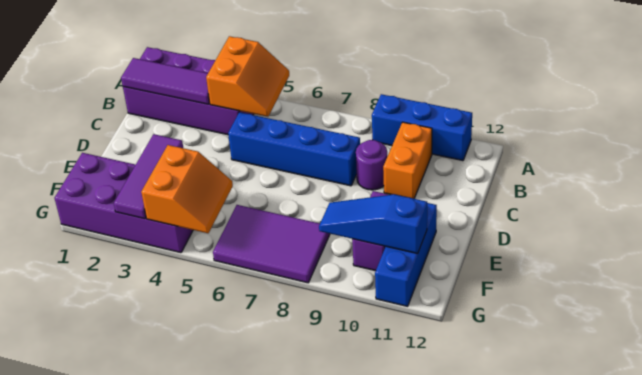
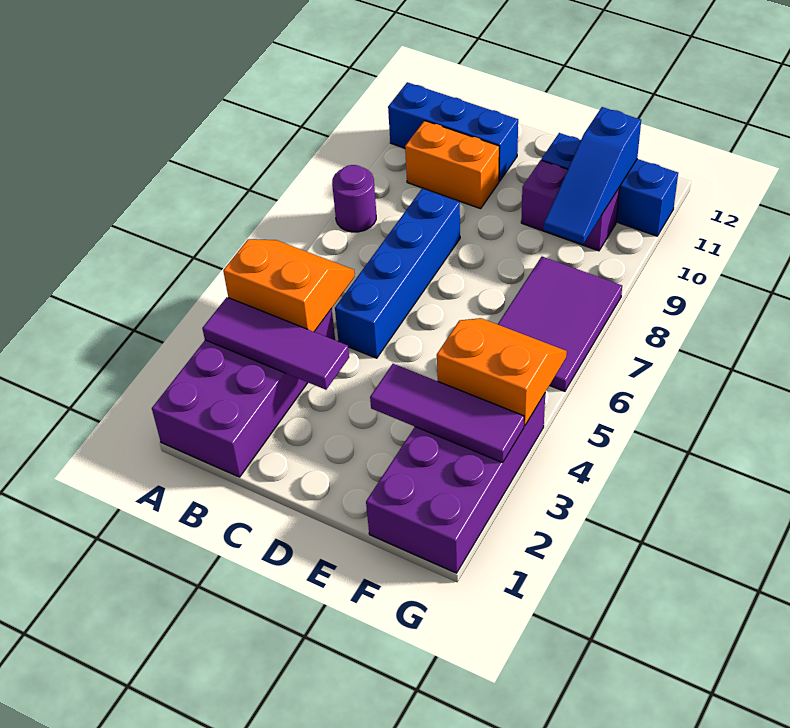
blue brick A9:A11 level 1 -> blue brick A11:C11 level 1
purple tile B1:B3 level 2 -> purple tile A3:C3 level 2
purple round brick C9 level 1 -> purple round brick A8 level 1

